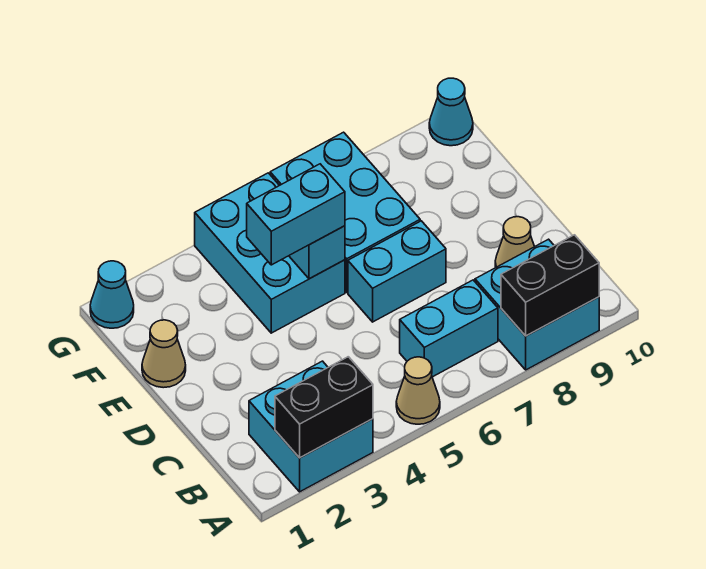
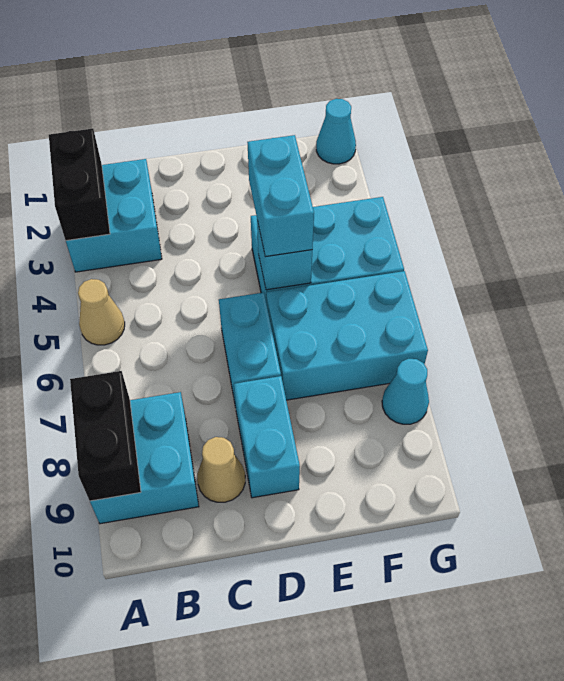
cyan brick B6:B7 level 1 -> cyan brick D8:D9 level 1
tan cone E1 level 1 -> none
cyan cone G10 level 1 -> cyan cone G8 level 1

